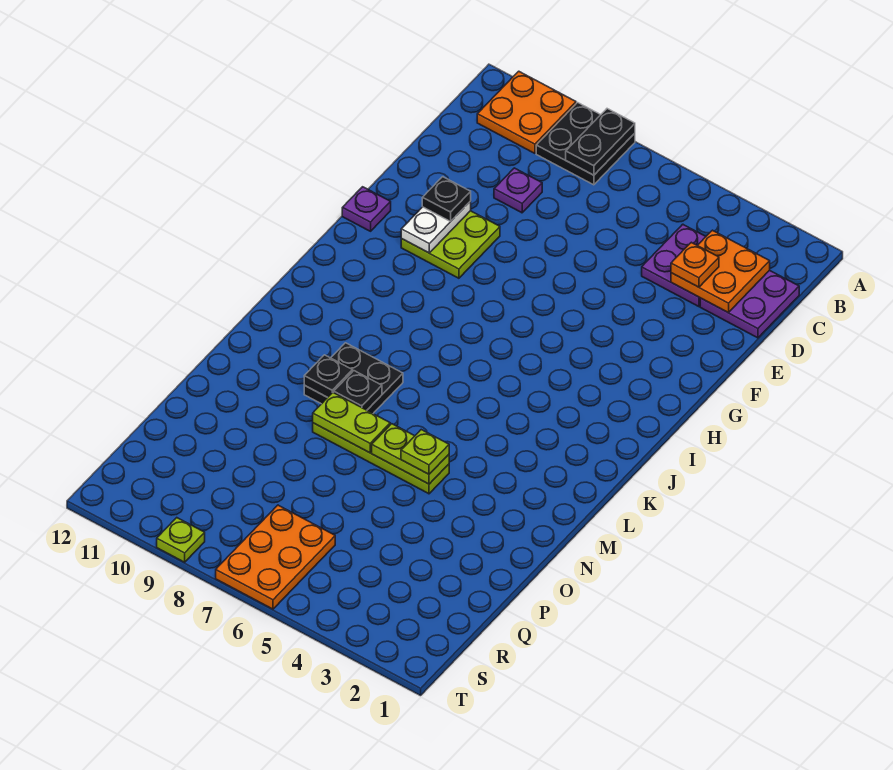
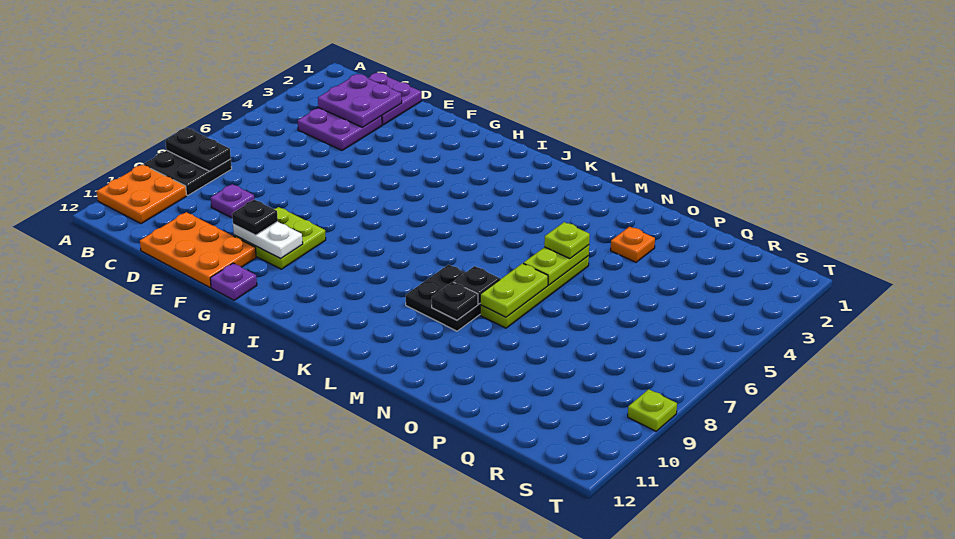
orange plate C2:D3 level 2 -> purple plate C2:D3 level 2
orange plate D3 level 3 -> orange plate O3 level 1
orange plate R6:T7 level 1 -> orange plate D11:F12 level 1

